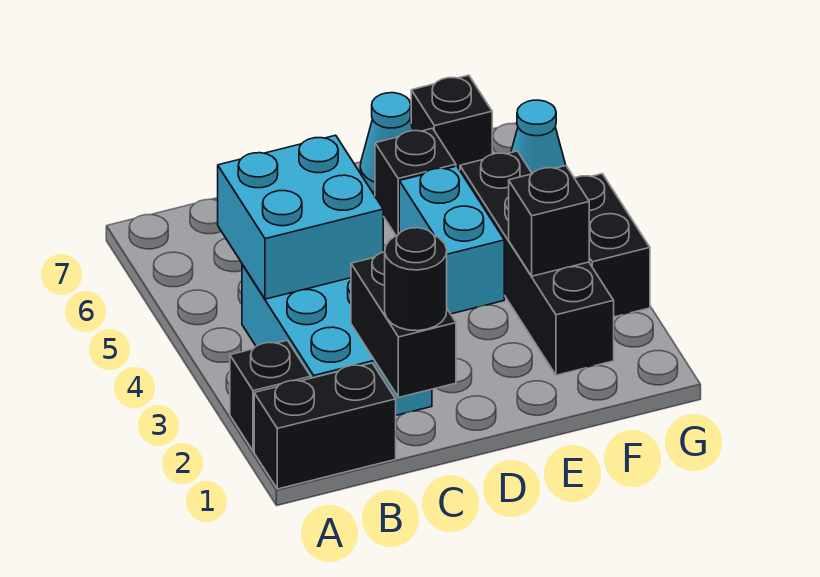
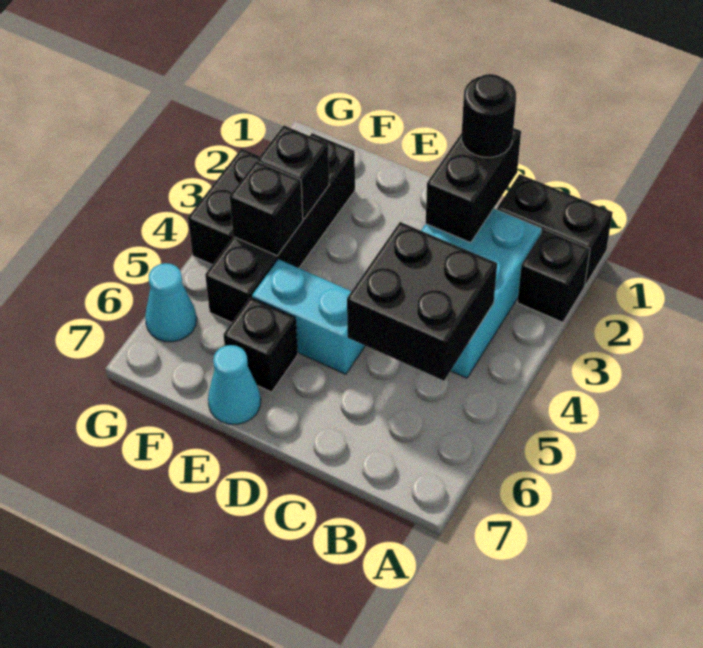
cyan brick B4:C5 level 2 -> black brick B4:C5 level 2
cyan brick E4:E5 level 1 -> cyan brick D5:E5 level 1
black brick F7 level 1 -> black brick F4 level 2

